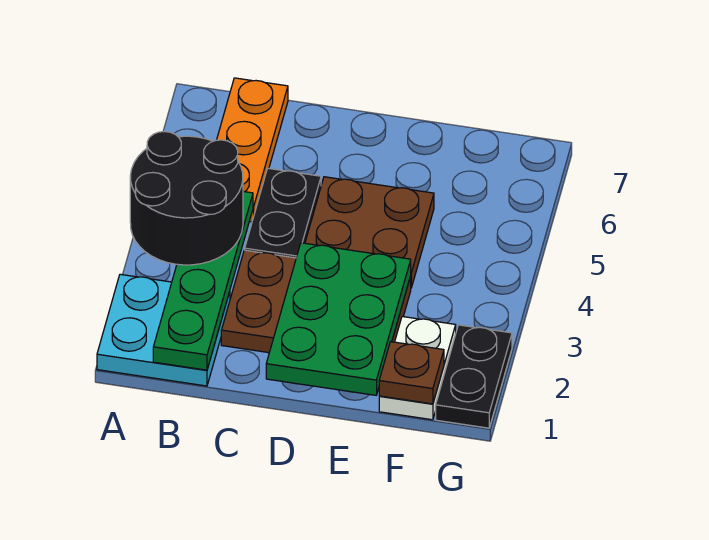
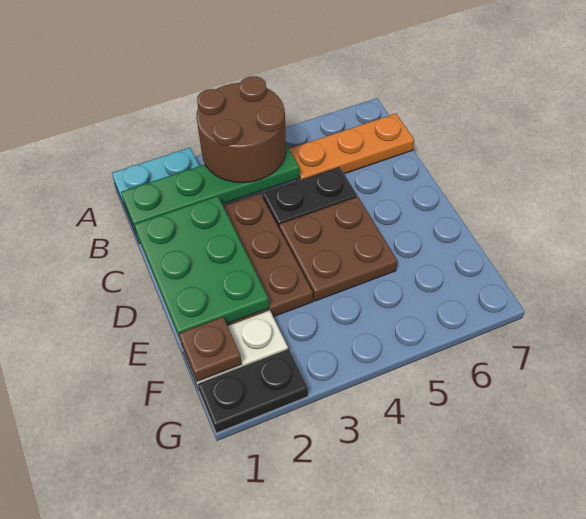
black round brick A3:B4 level 3 -> brown round brick A3:B4 level 3
green plate D1:E3 level 2 -> green plate C1:E2 level 2

